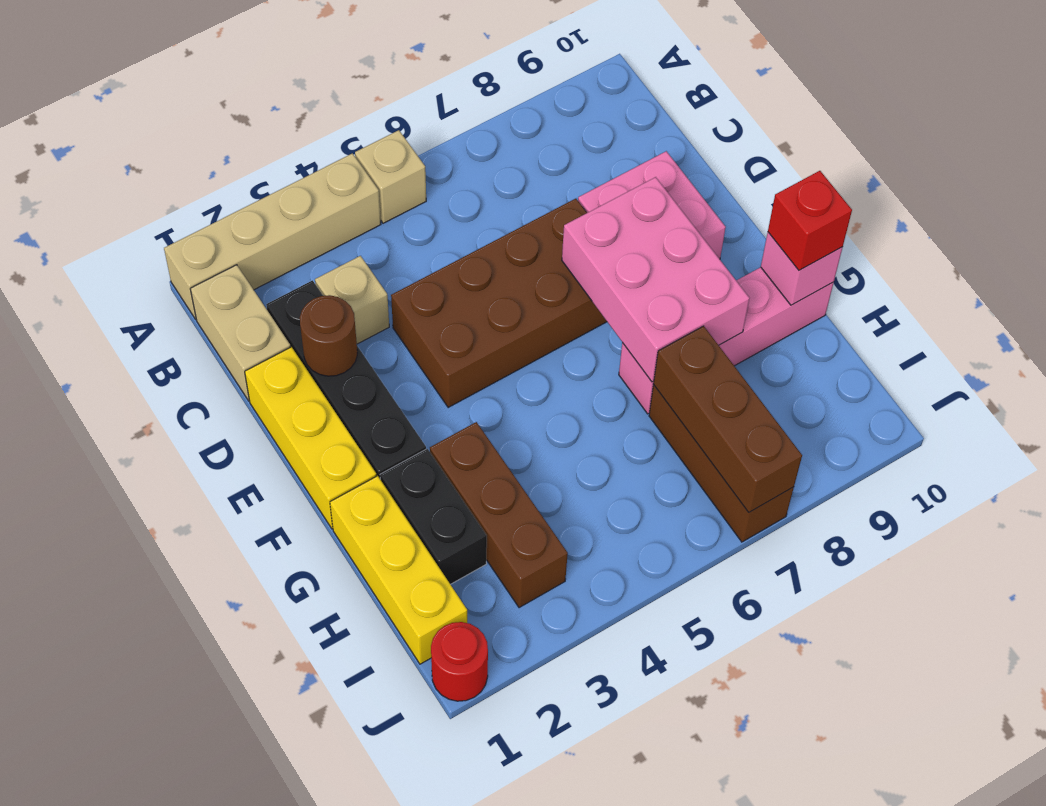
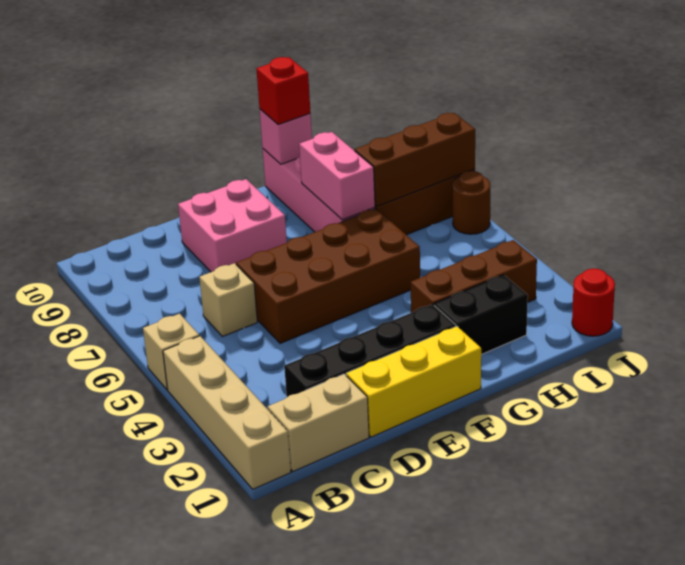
tan brick C3 level 1 -> tan brick C6 level 1
brown round brick D2 level 2 -> brown round brick J6 level 1
brown brick D4:E7 level 1 -> brown brick D5:G6 level 1
pink brick E7:G8 level 2 -> pink brick G7:G8 level 2
yellow brick G1:I1 level 1 -> none

